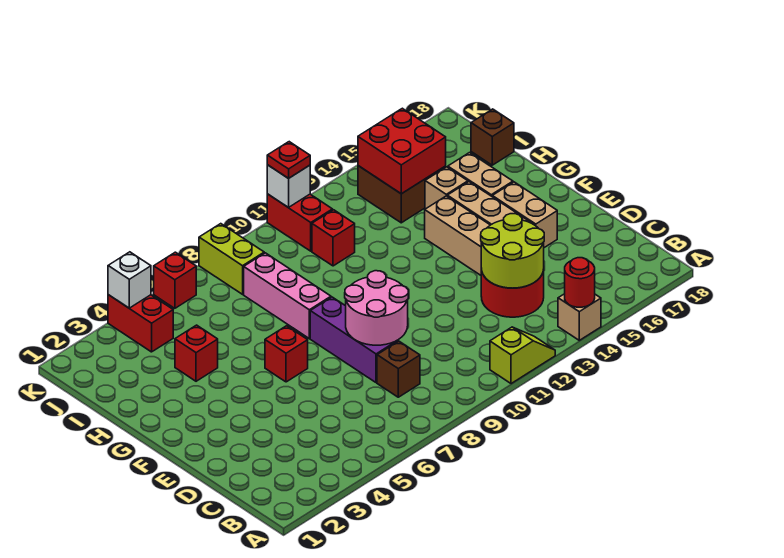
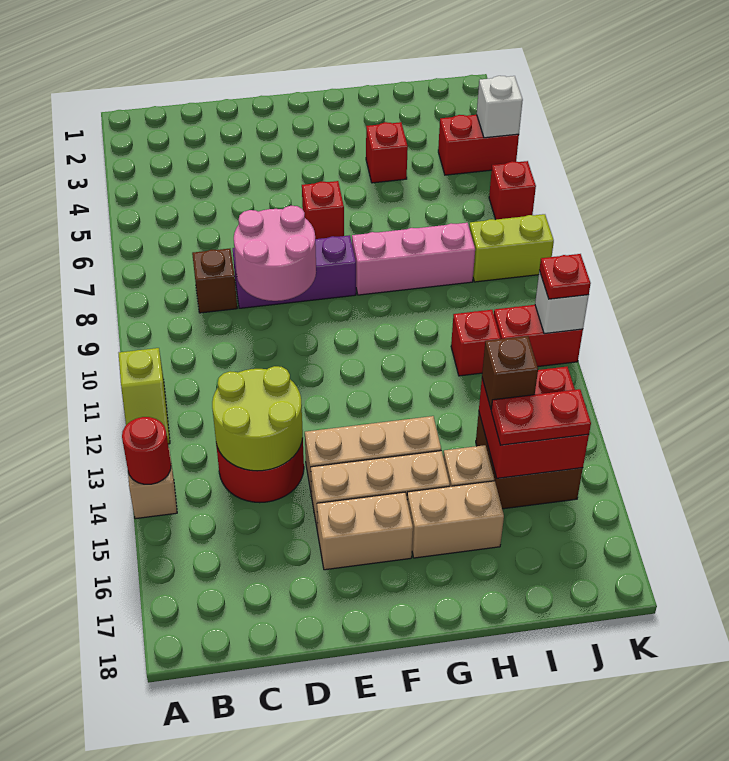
none -> red plate I15:J15 level 3
brown brick I18 level 1 -> brown brick I14 level 3

